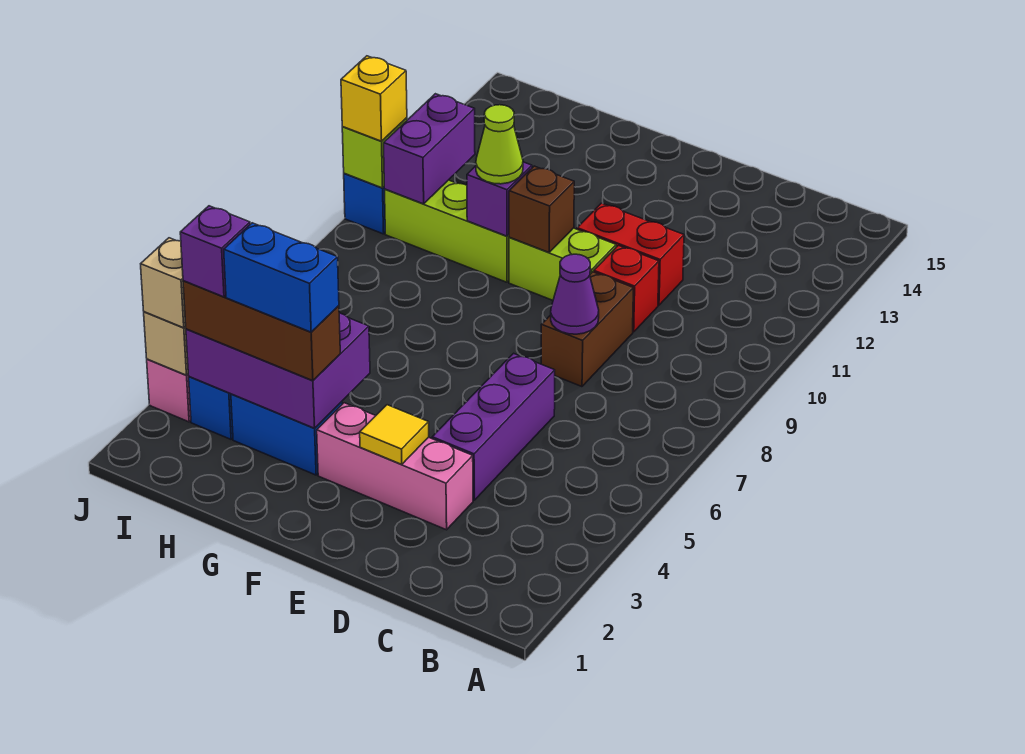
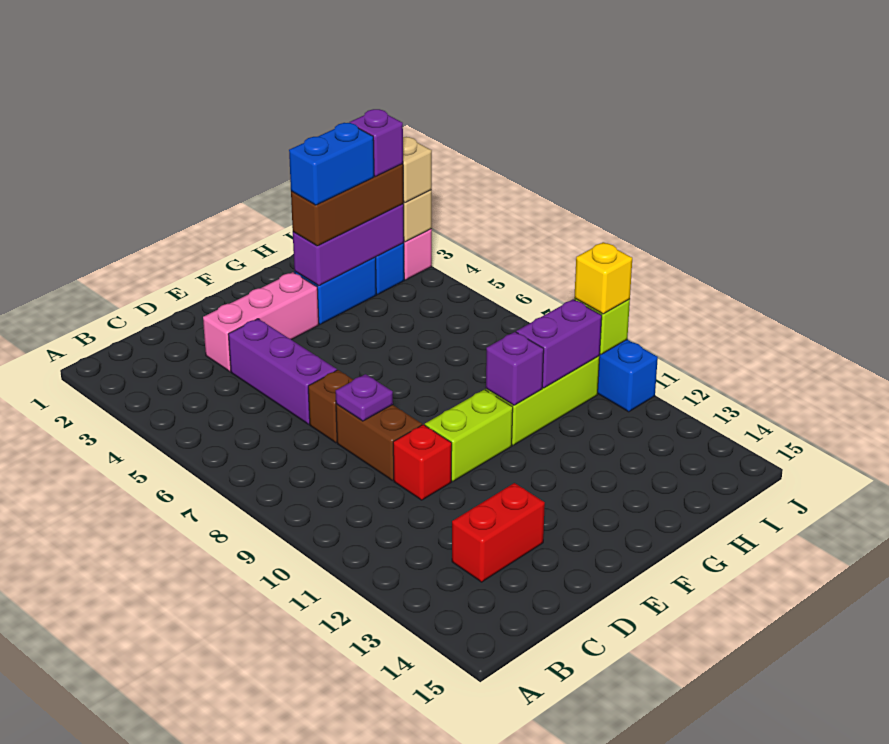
purple cone D8 level 2 -> purple plate D8 level 2
red brick D11:E11 level 1 -> red brick C13:D13 level 1
yellow tile E3 level 2 -> none
brown brick F10 level 2 -> brown brick D7 level 1
purple brick G3:I4 level 2 -> purple brick G3:I3 level 2
lime cone G10 level 3 -> none
purple brick I10:I11 level 2 -> purple brick H10:I10 level 2

